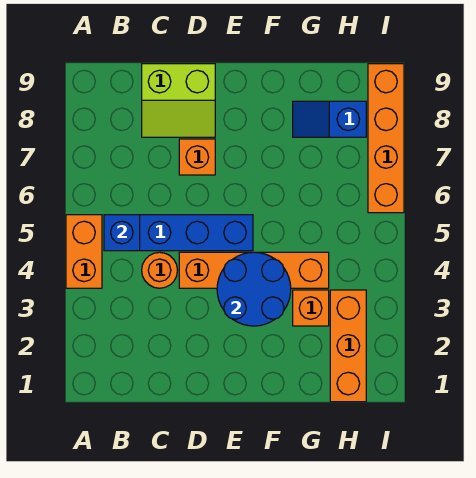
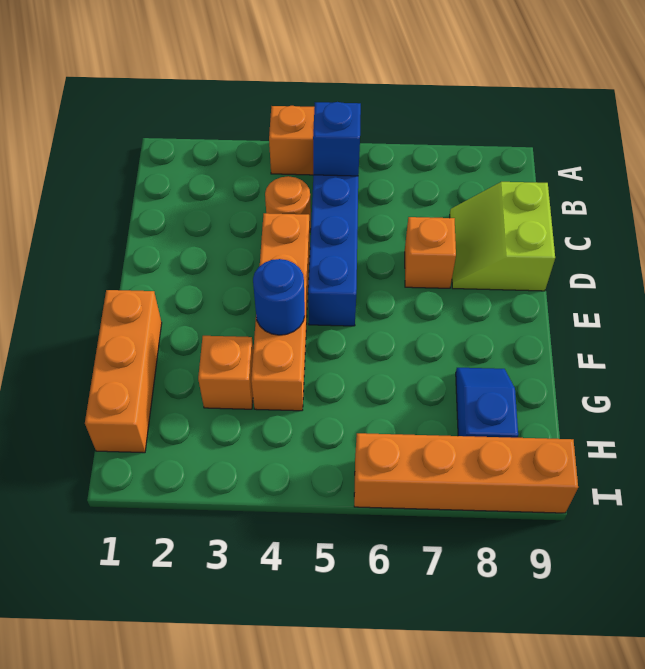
blue round brick E3:F4 level 2 -> blue round brick F4 level 2
orange brick H1:H3 level 1 -> orange brick F1:H1 level 1

